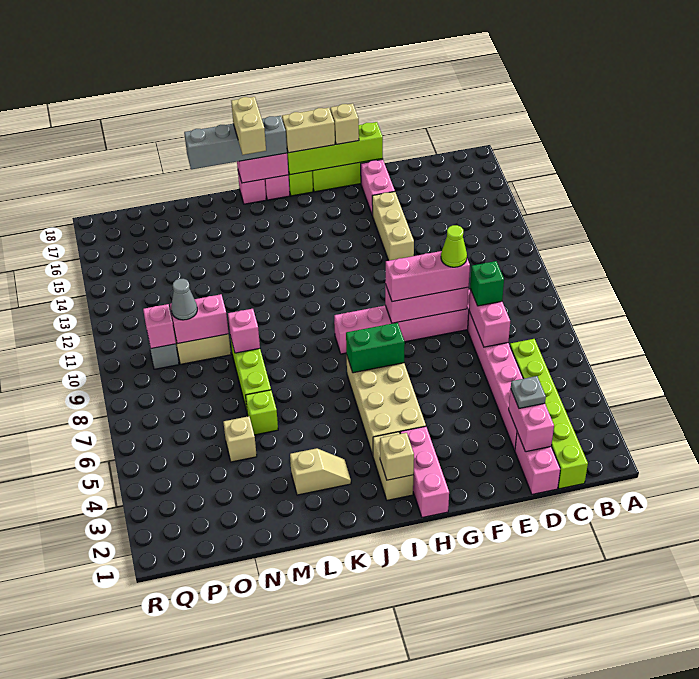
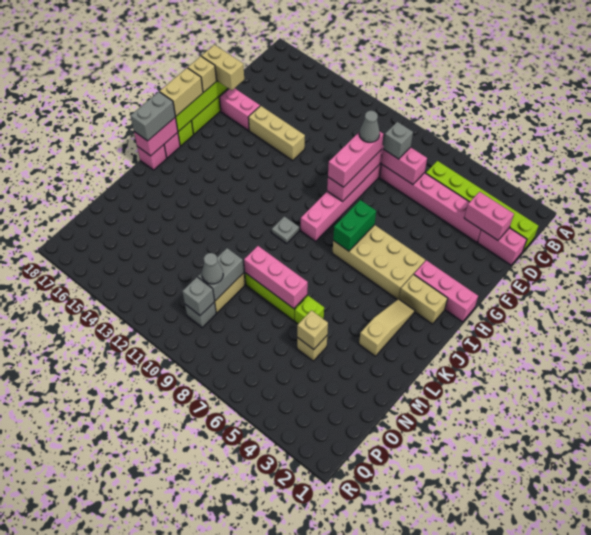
grey plate D3 level 3 -> grey plate J10 level 1
green brick D8 level 3 -> grey brick D8 level 3
lime cone E9 level 4 -> grey cone E9 level 4
tan brick I2 level 2 -> tan brick N5 level 2
grey brick J18:M18 level 3 -> grey brick J18:K18 level 3
tan slope K3:L3 level 1 top L -> tan slope J3:L3 level 1 top L
tan brick K17:K18 level 4 -> tan brick F17:F18 level 3
pink brick M9 level 2 -> pink brick M7:M9 level 2
pink brick N10:O10 level 2 -> grey brick N10:O10 level 2
pink brick P10 level 2 -> grey brick P10 level 2

